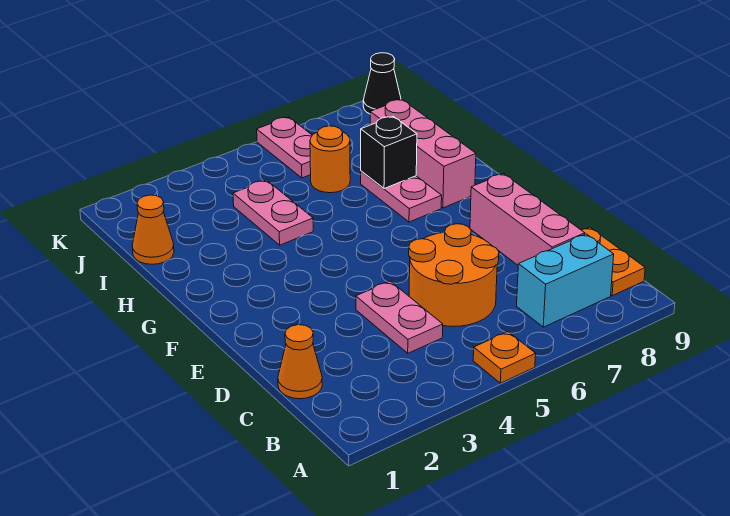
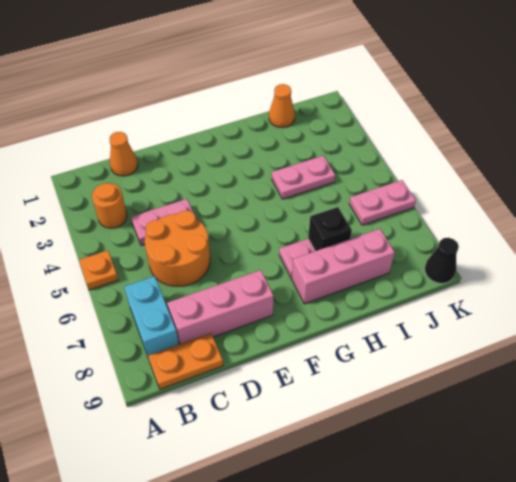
orange round brick I6 level 1 -> orange round brick B3 level 1

